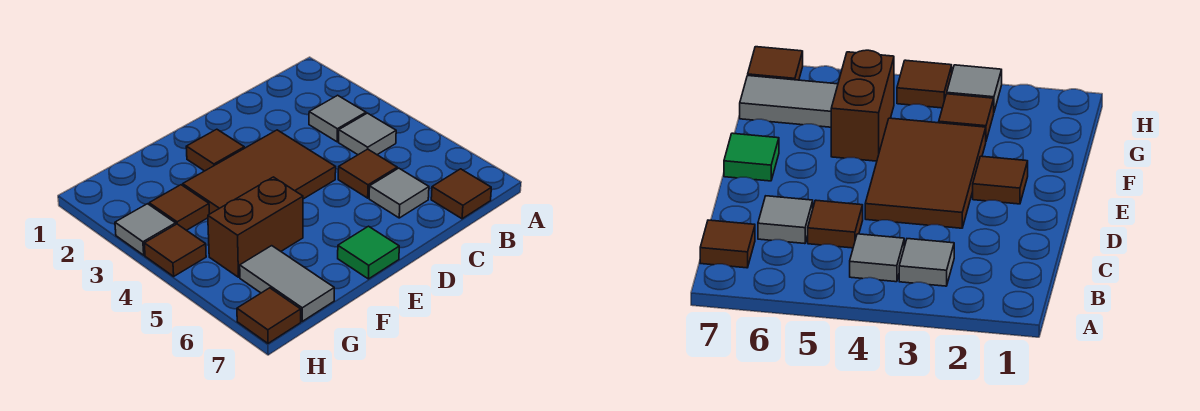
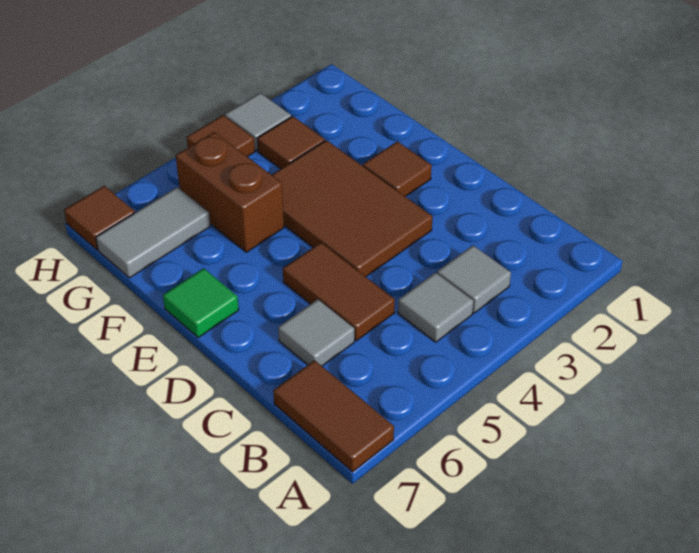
brown tile B7 level 1 -> brown tile A7:B7 level 1
brown tile C5 level 1 -> brown tile C5:D5 level 1

